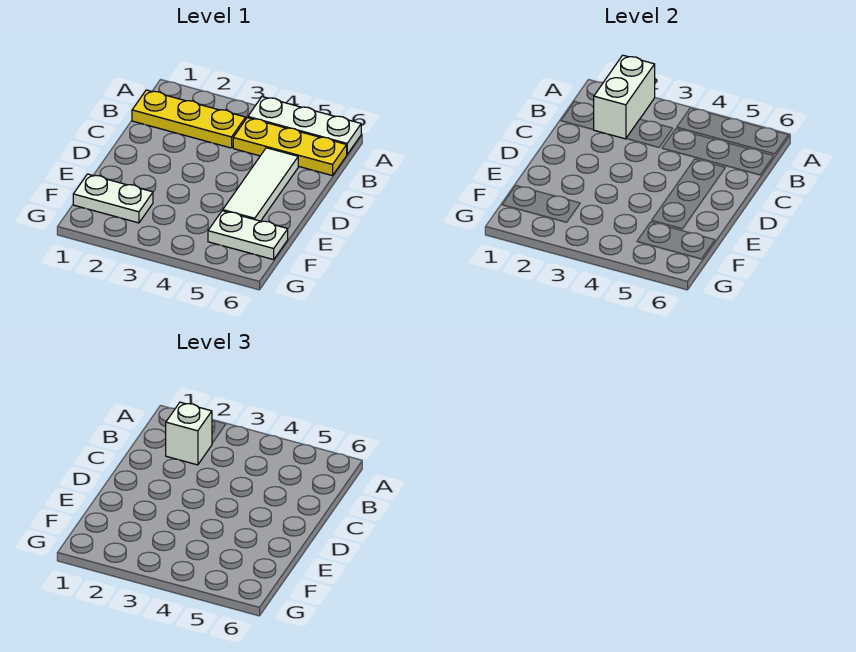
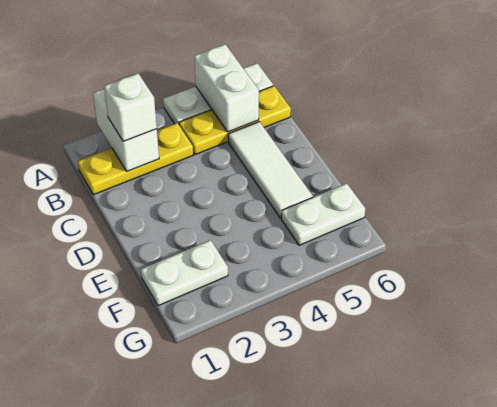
none -> white brick A5:B5 level 2

